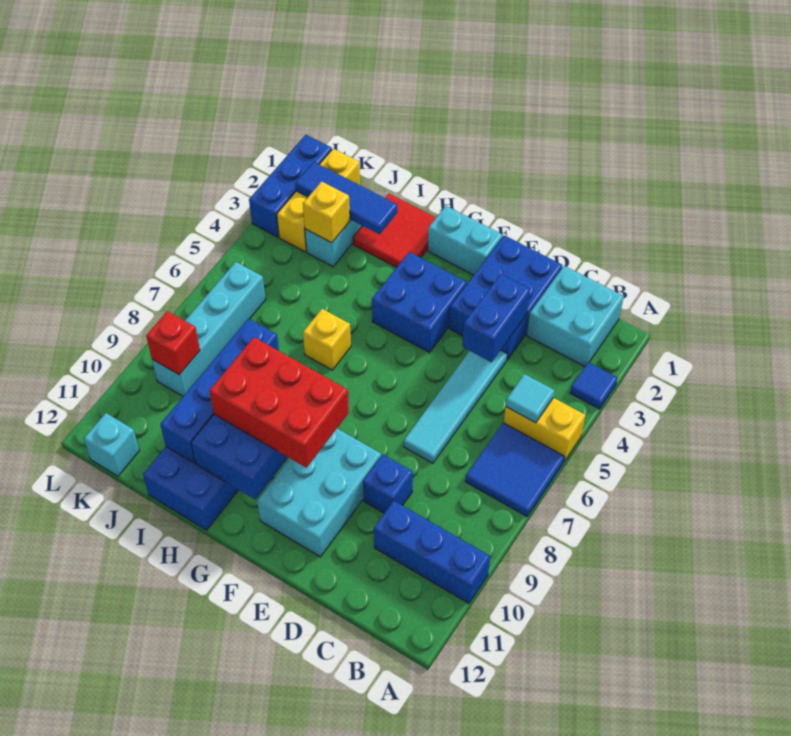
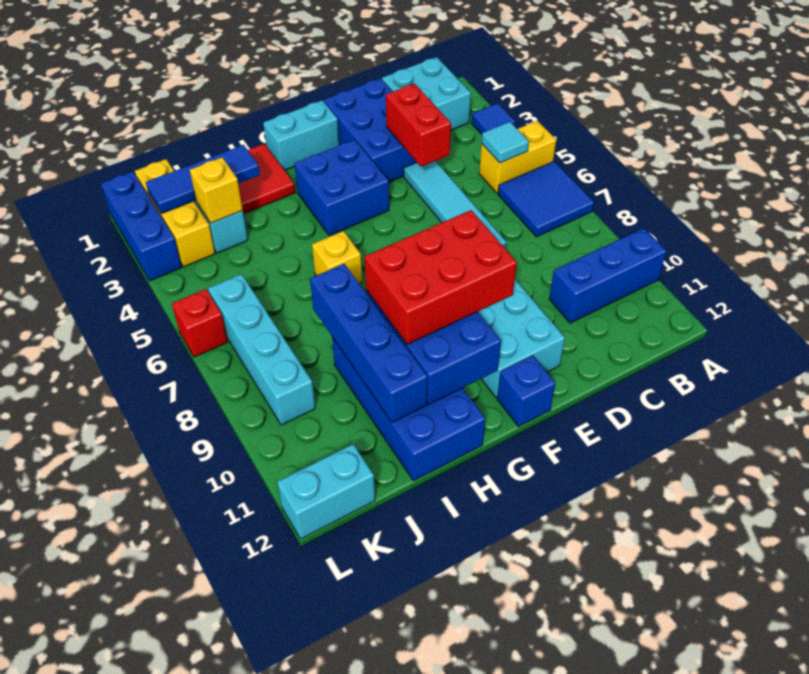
blue brick D3:D4 level 2 -> red brick D3:D4 level 2
blue brick D9 level 1 -> blue brick F12 level 1
red brick K9 level 2 -> red brick L6 level 1
cyan brick K12 level 1 -> cyan brick K12:L12 level 1

